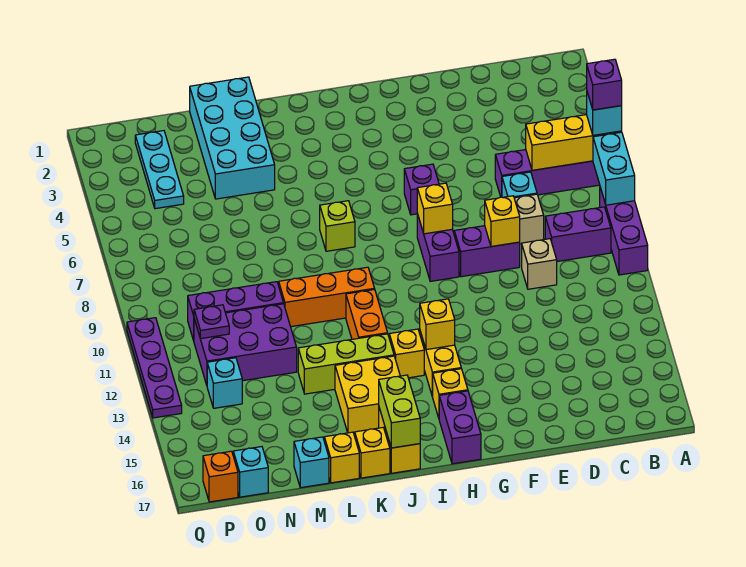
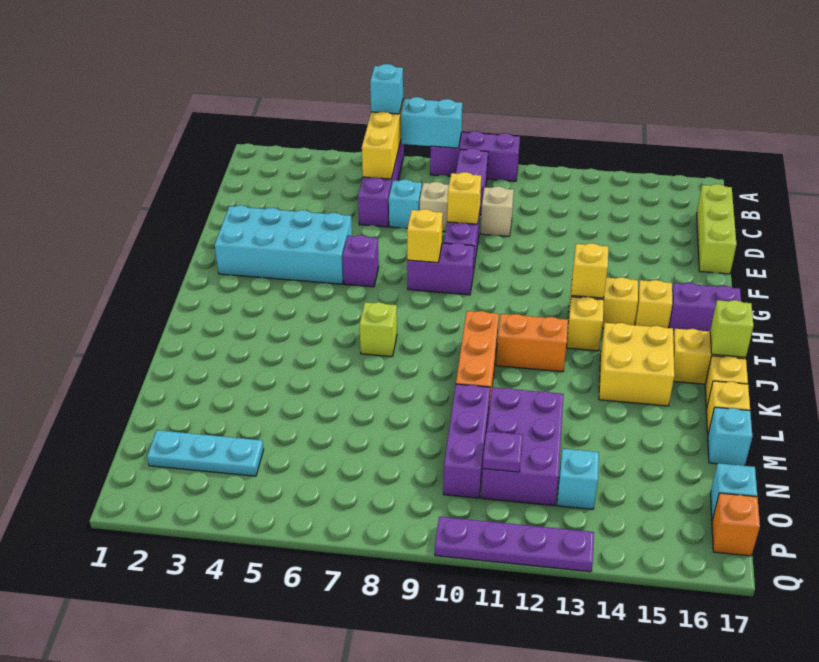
purple brick A6 level 4 -> none
lime brick J13:L13 level 1 -> lime brick C17:E17 level 1
lime brick J16:J17 level 2 -> lime brick J17 level 2
cyan brick L1:M4 level 1 -> cyan brick F2:G5 level 1

